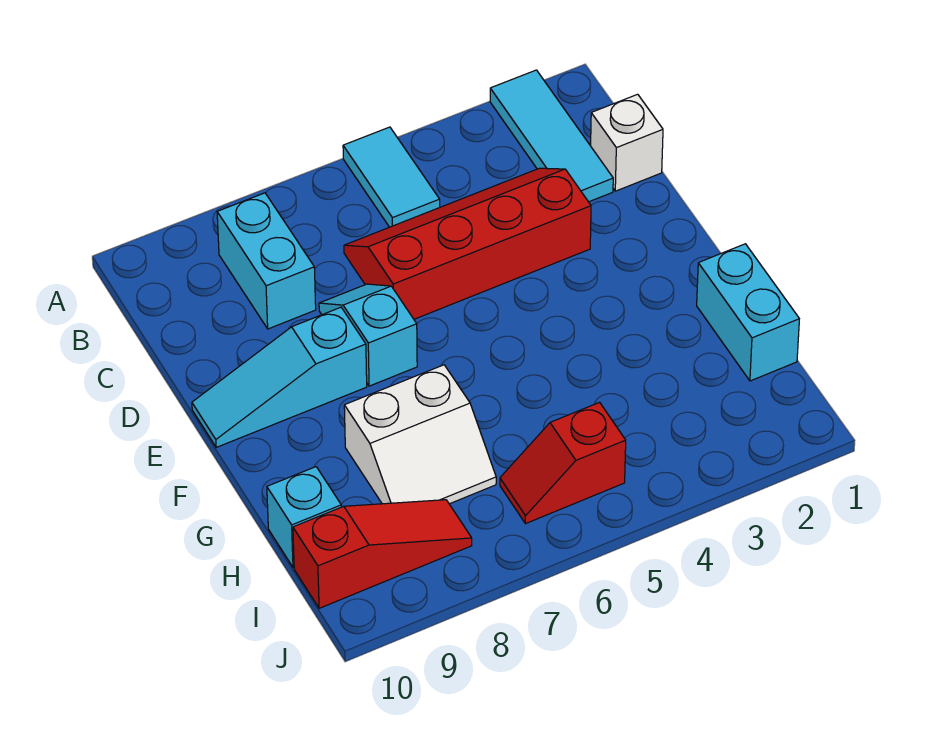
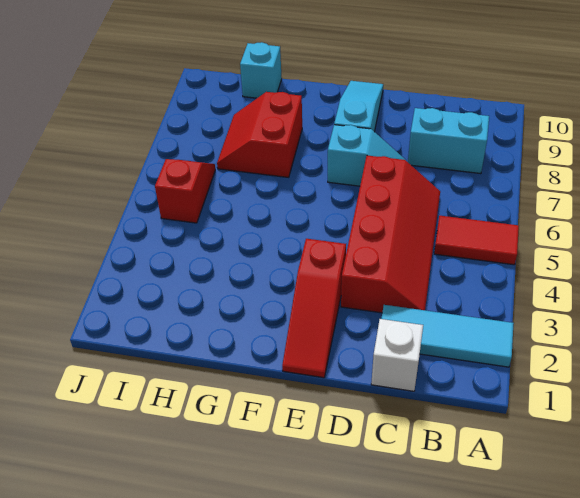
cyan tile A5:B5 level 1 -> red tile A5:B5 level 1
cyan brick G1:H1 level 1 -> none
white slope G7:H8 level 1 top G -> red slope G7:H8 level 1 top G
red slope I8:I10 level 1 top 10 -> red slope E1:E3 level 1 top 3

